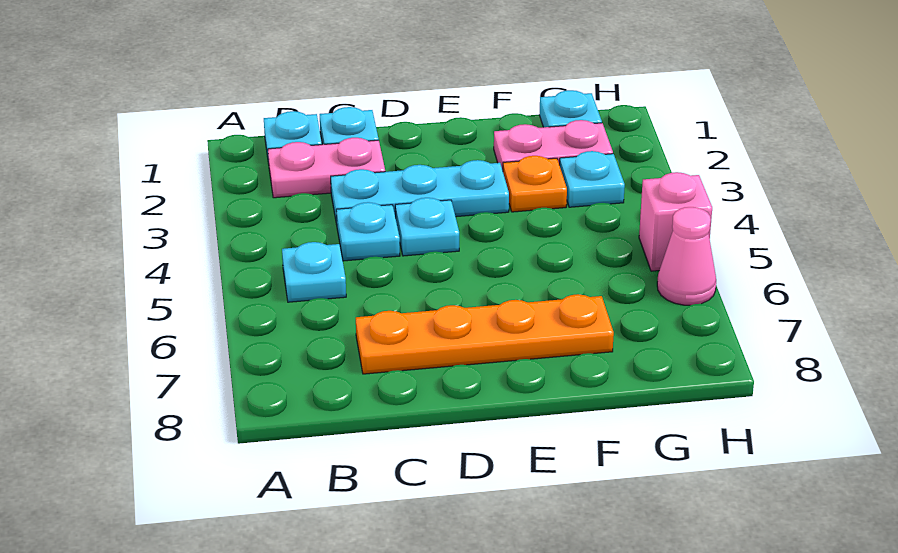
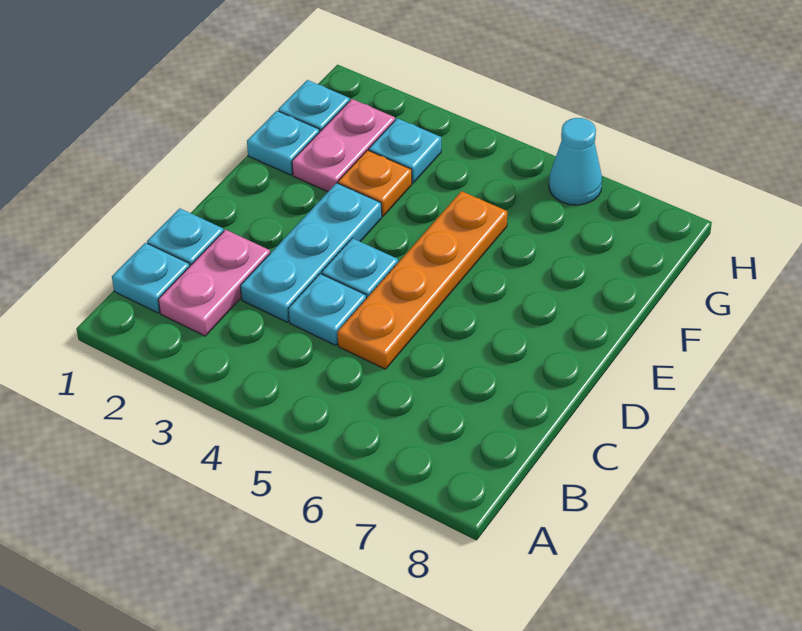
cyan plate B5 level 1 -> cyan plate F1 level 1
orange plate C7:F7 level 1 -> orange plate C5:F5 level 1
pink brick H5 level 1 -> none
pink cone H6 level 1 -> cyan cone H6 level 1

